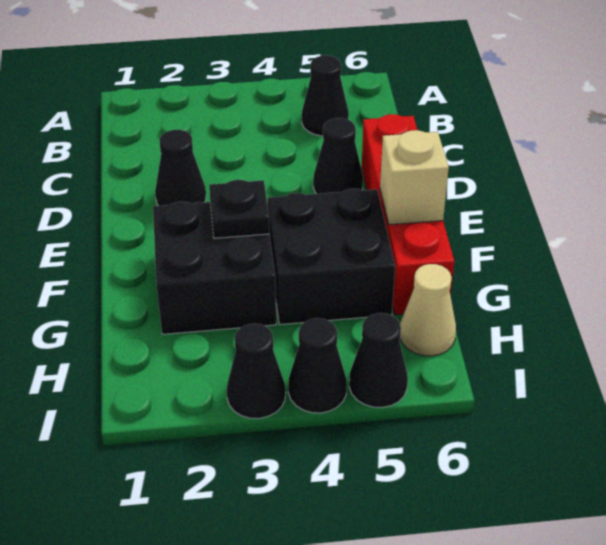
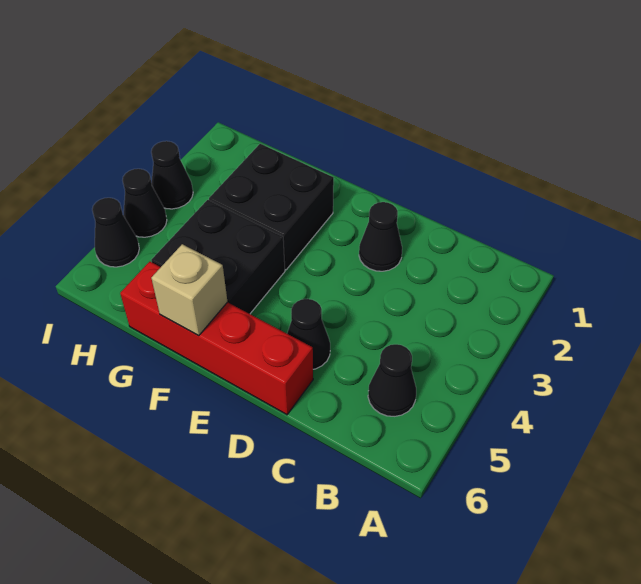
black plate F3 level 2 -> none
tan cone H6 level 1 -> none

